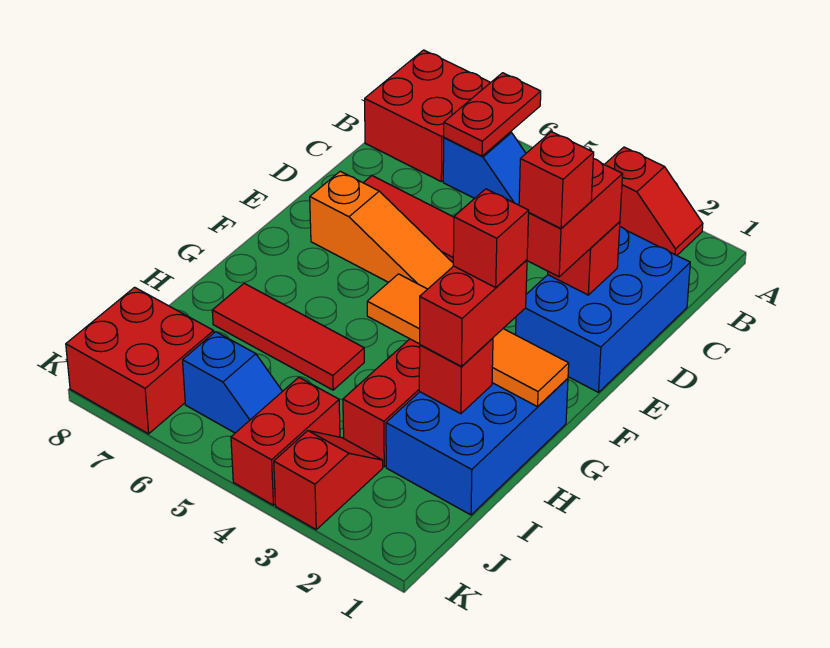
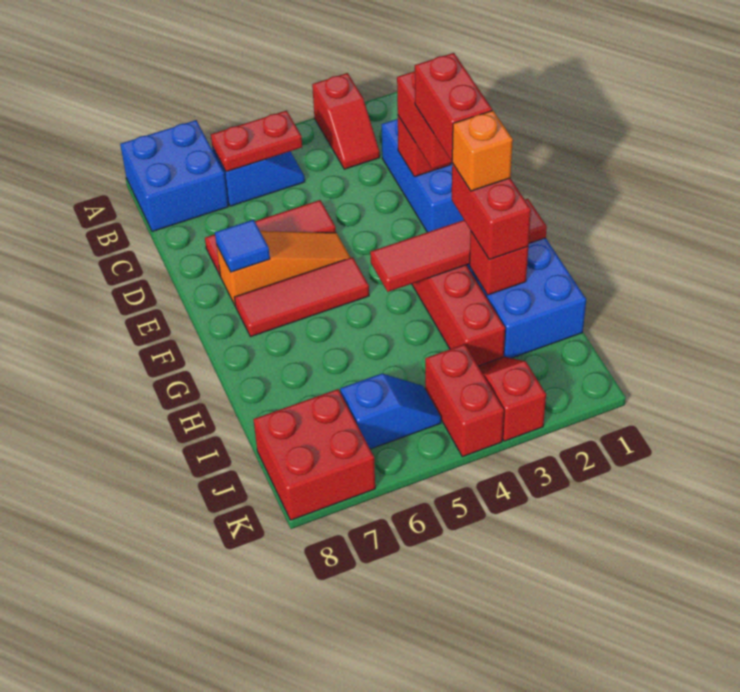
red slope A2:A3 level 1 top 3 -> red slope A3:B3 level 1 top A
red plate A6:B6 level 2 -> red plate B5:B6 level 2
red brick A7:B8 level 1 -> blue brick A7:B8 level 1
red brick E2 level 4 -> red brick E2:F2 level 4
none -> blue tile E7 level 2
orange tile G1:G4 level 2 -> red tile G1:G4 level 2
red brick G2 level 4 -> orange brick G2 level 4
red tile H5:H7 level 1 -> red tile F5:F7 level 1

